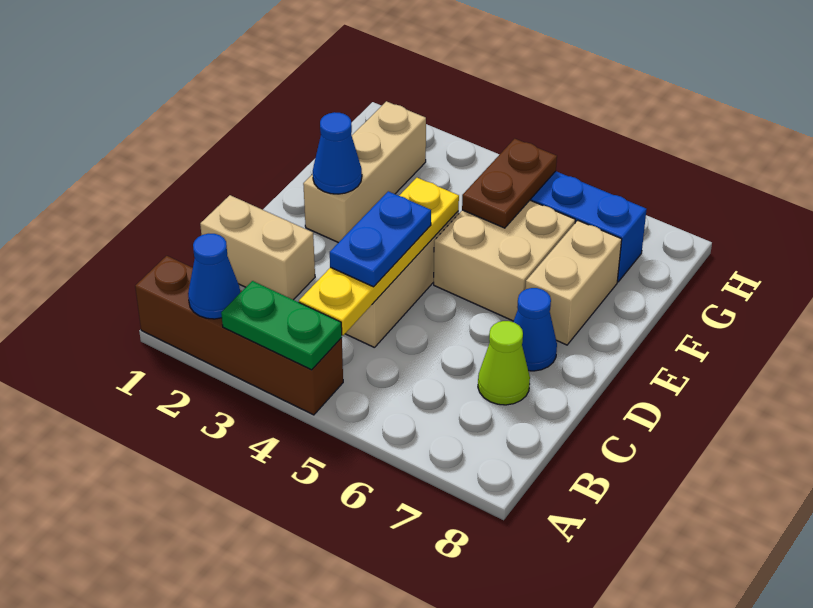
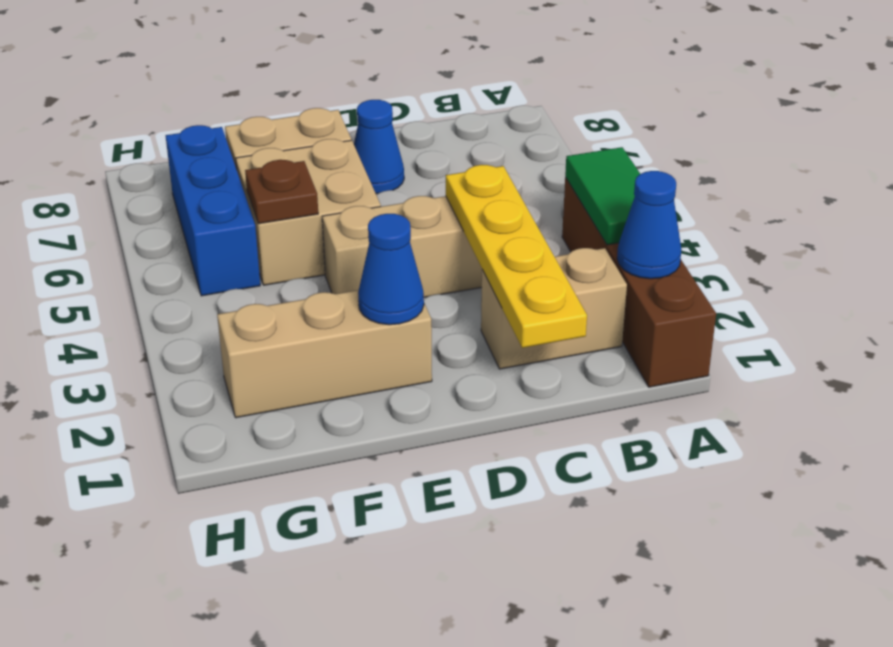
green plate A3:A4 level 2 -> green tile A3:A4 level 2
yellow plate B4:E4 level 2 -> yellow plate C1:C4 level 2
tan brick C1:C2 level 1 -> tan brick B2:C2 level 1
blue plate C4:D4 level 3 -> none
lime cone C7 level 1 -> none
brown plate F5:G5 level 2 -> brown plate F5 level 2

